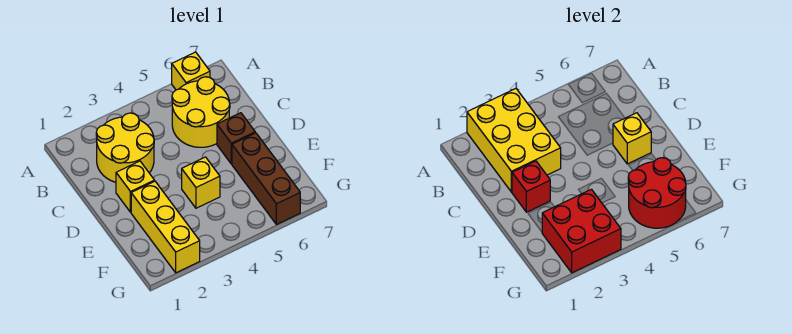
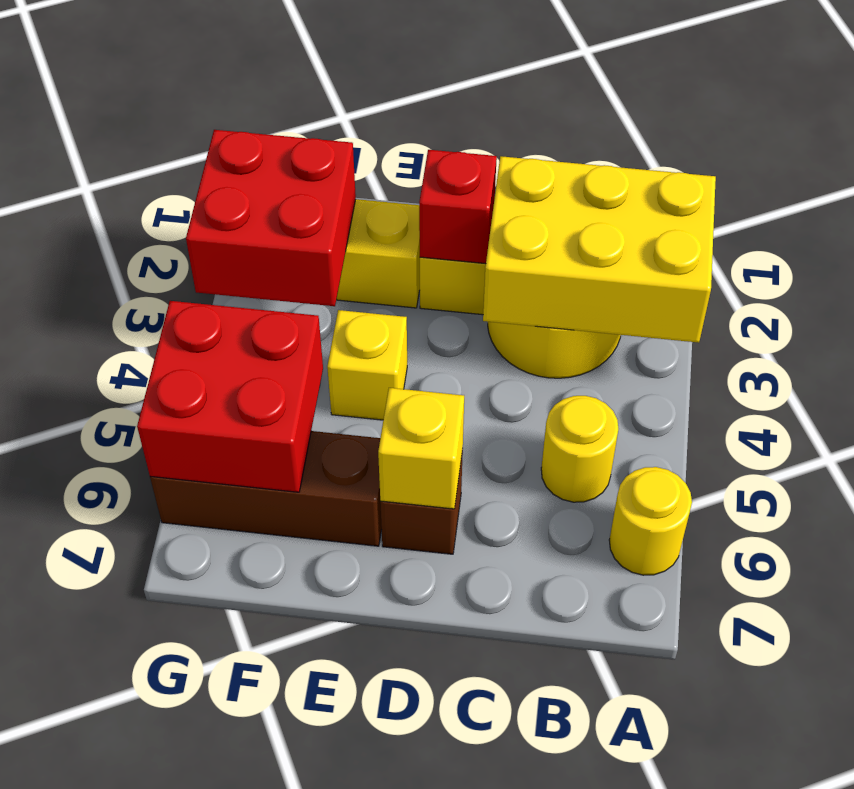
yellow brick A6 level 1 -> yellow round brick A6 level 1
yellow round brick B5:C6 level 1 -> yellow round brick B5 level 1
red round brick F5:G6 level 2 -> red brick F5:G6 level 2

